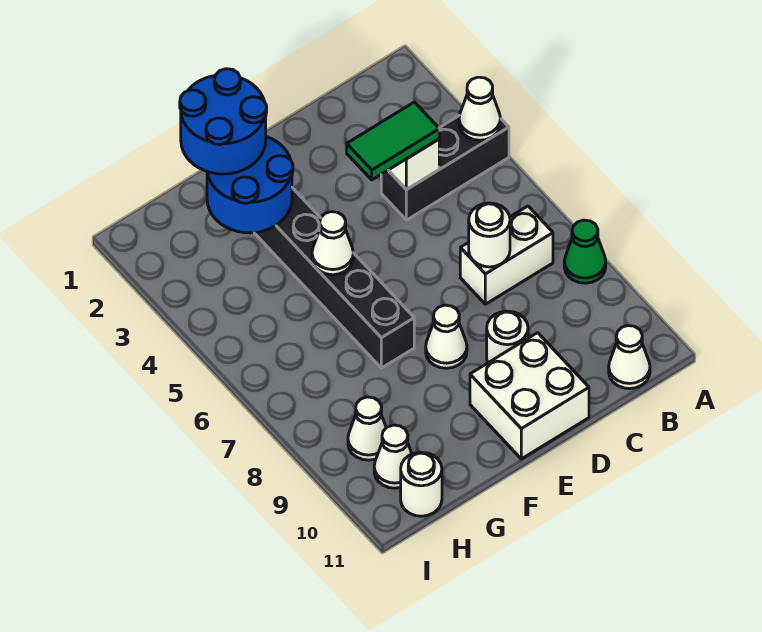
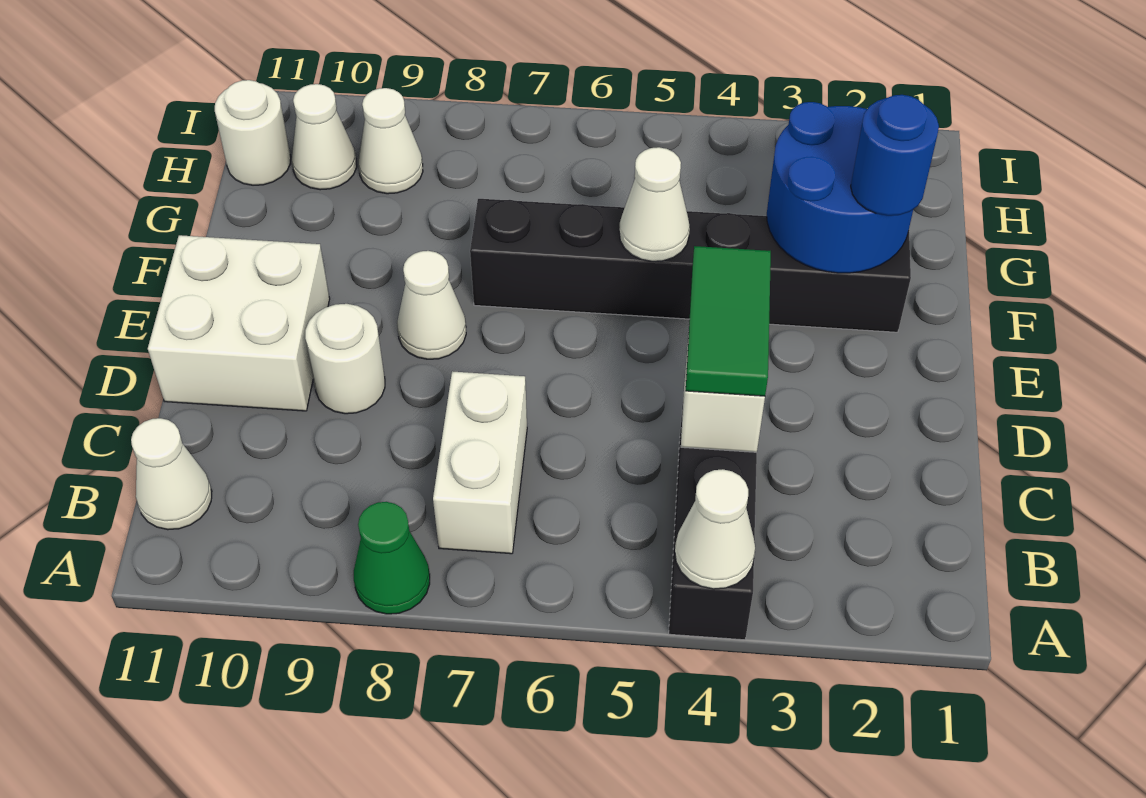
white round brick C7 level 2 -> none
blue round brick F1:G2 level 3 -> blue round brick F2 level 3

